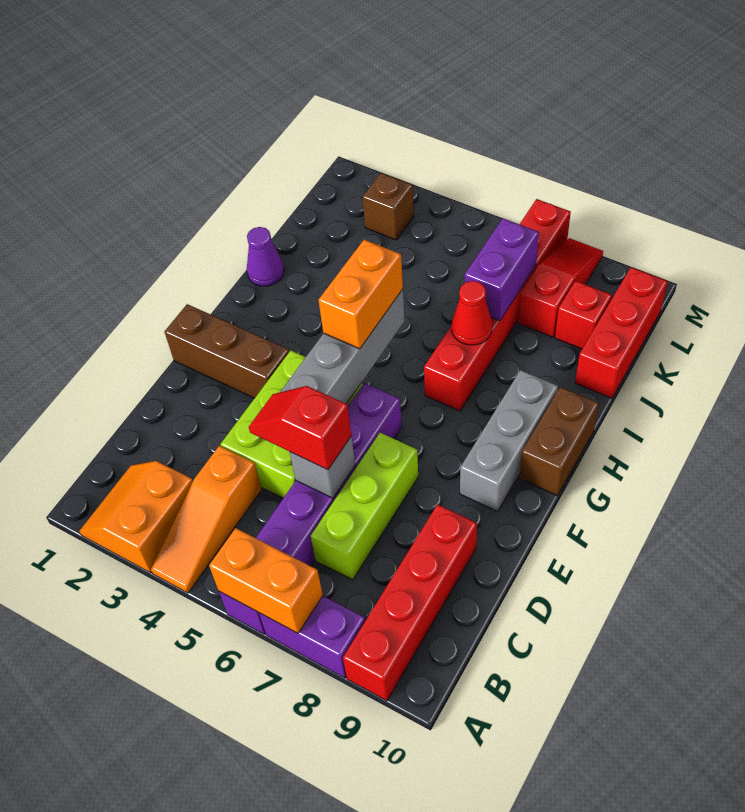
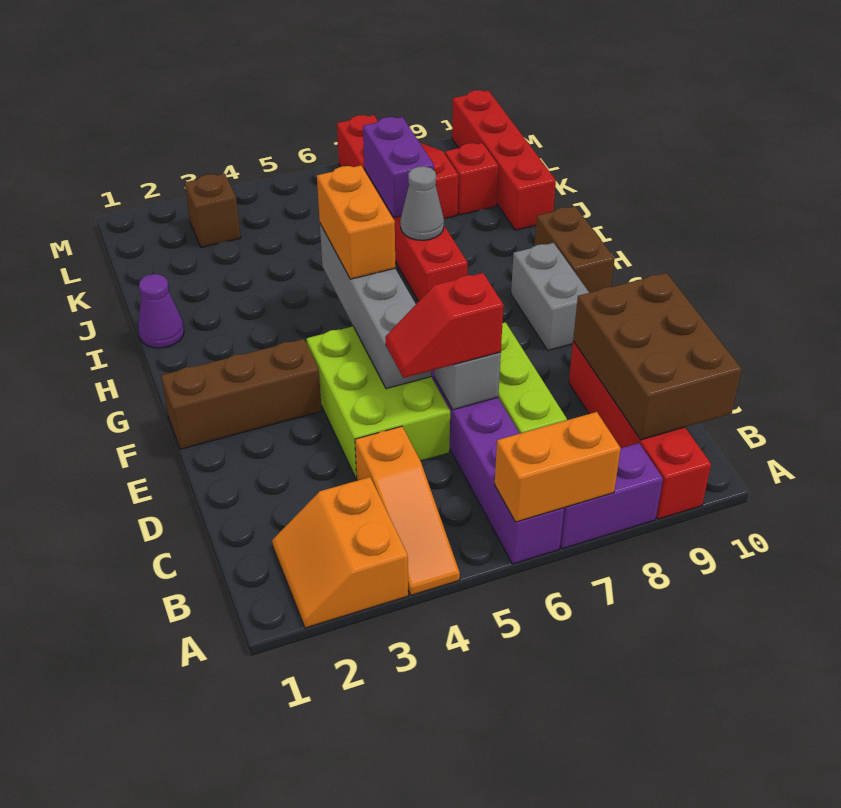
none -> brown brick B9:D10 level 2
grey brick F9:H9 level 1 -> grey brick F9:G9 level 1
red cone I7 level 2 -> grey cone I7 level 2
red brick J10:L10 level 1 -> red brick J10:M10 level 1

